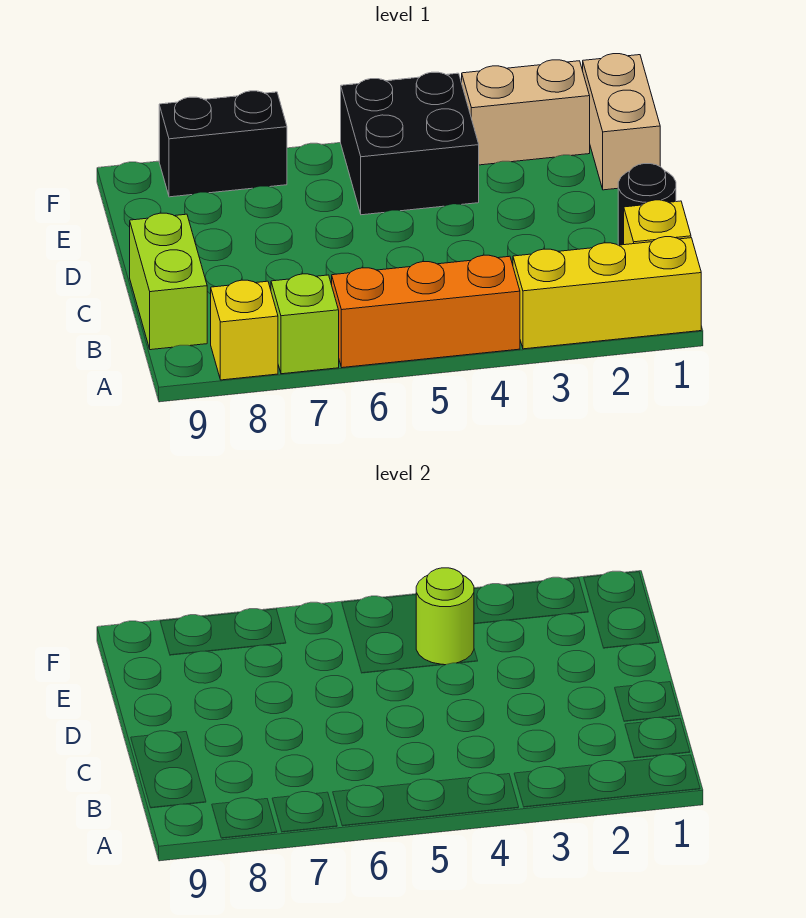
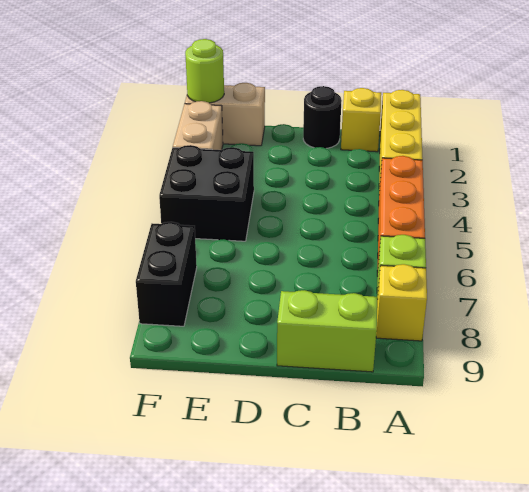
lime round brick E4 level 2 -> lime round brick F1 level 2

